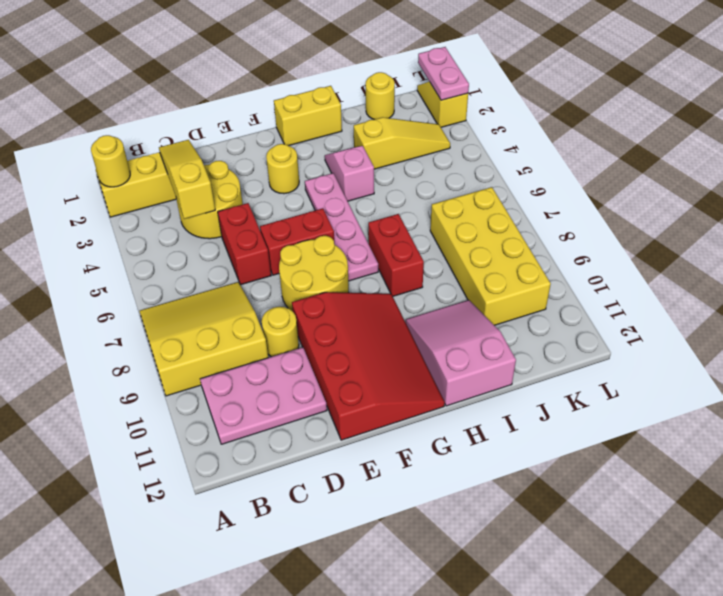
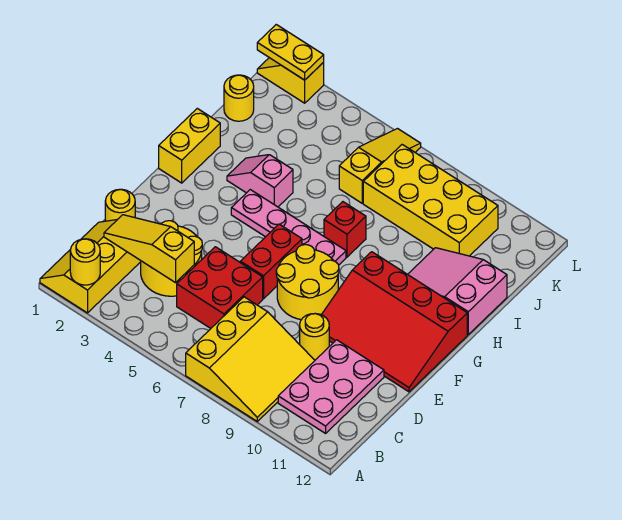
yellow slope A7:C9 level 1 top 9 -> yellow slope A7:C9 level 1 top 7
red brick D5:D6 level 1 -> red brick C5:D6 level 1
red slope E9:G12 level 1 top E -> red slope E9:G12 level 1 top G
yellow round brick F3 level 1 -> yellow round brick D1 level 1
red brick H7:H8 level 1 -> red brick H7 level 1
yellow slope I3:K3 level 1 top I -> yellow slope J6:L6 level 1 top J
pink plate L1:L2 level 2 -> yellow plate L1:L2 level 2

